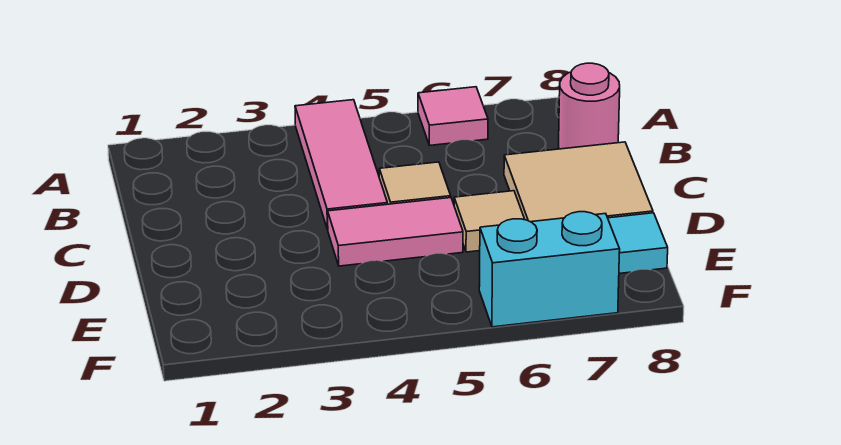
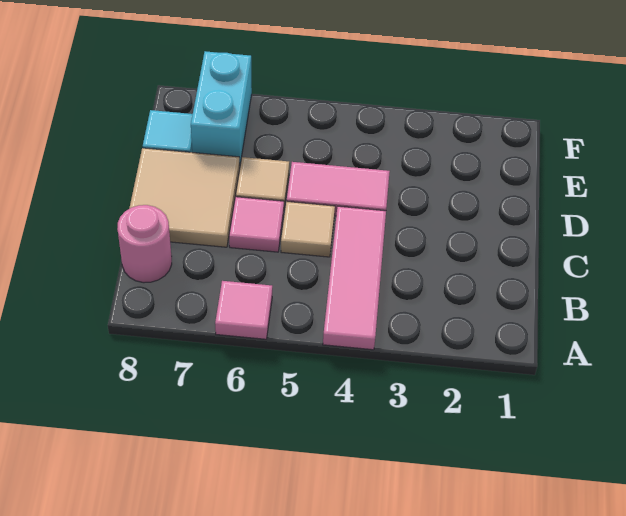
none -> pink tile C6 level 1
cyan brick F6:F7 level 1 -> cyan brick E7:F7 level 1

